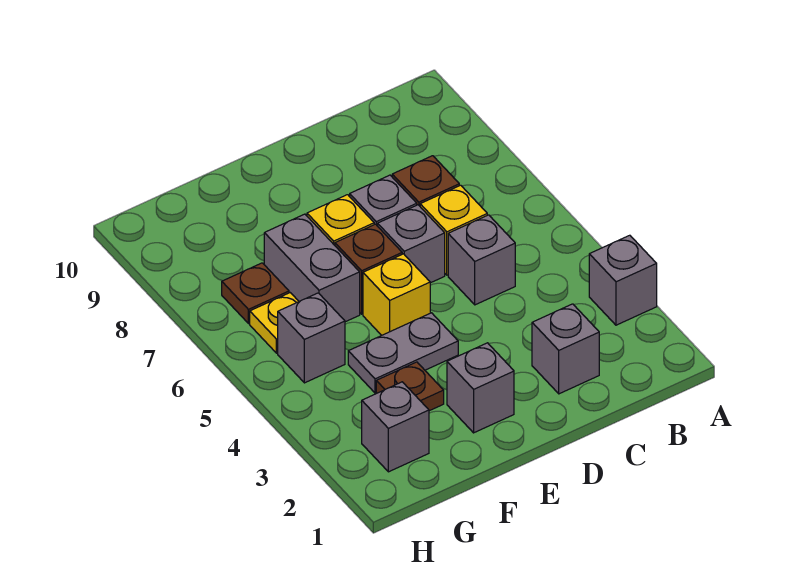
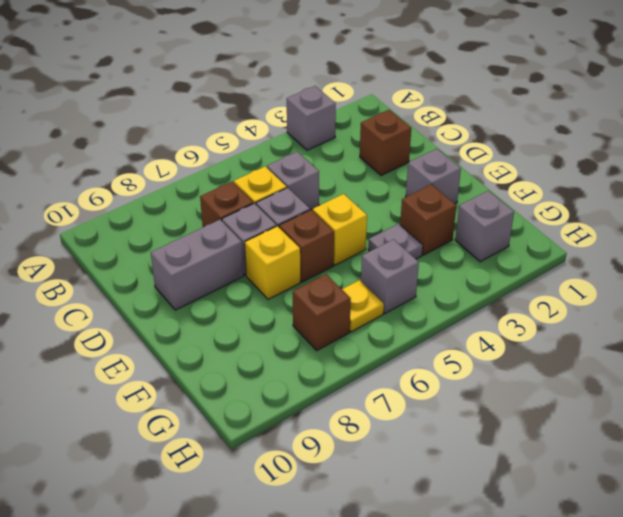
grey brick C2 level 1 -> brown brick C2 level 1
grey plate E4:F4 level 1 -> grey plate F4 level 1
brown plate F3 level 1 -> brown brick F3 level 1
grey brick F6:F7 level 1 -> grey brick D8:D9 level 1
brown plate G7 level 1 -> brown brick G7 level 1

